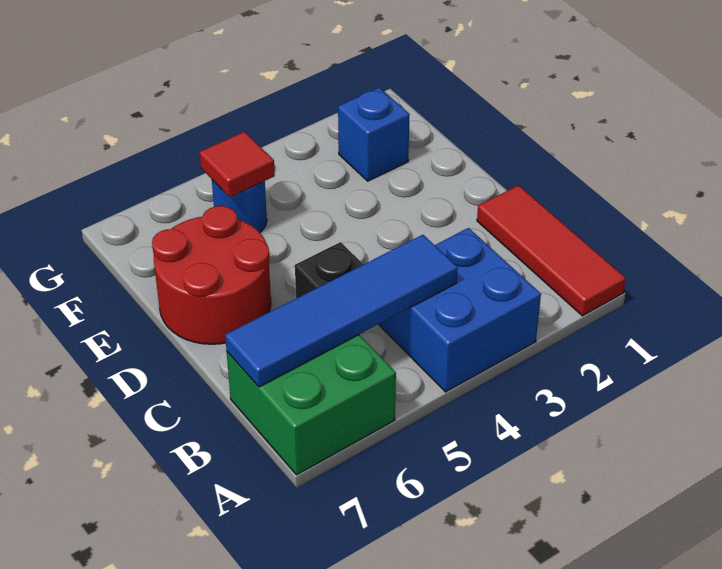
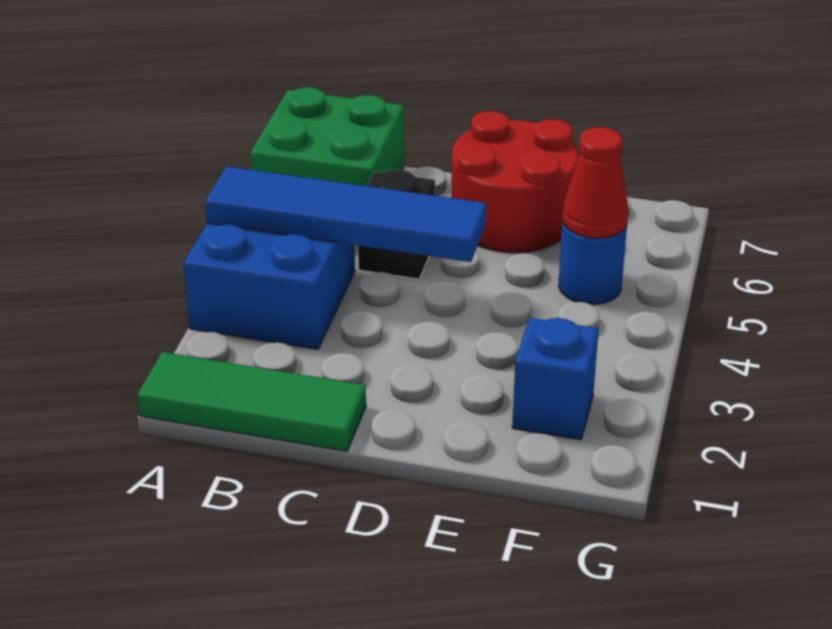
red tile A1:C1 level 1 -> green tile A1:C1 level 1
blue tile B4:B7 level 2 -> blue tile A4:D4 level 2
red tile F5 level 2 -> red cone F5 level 2

